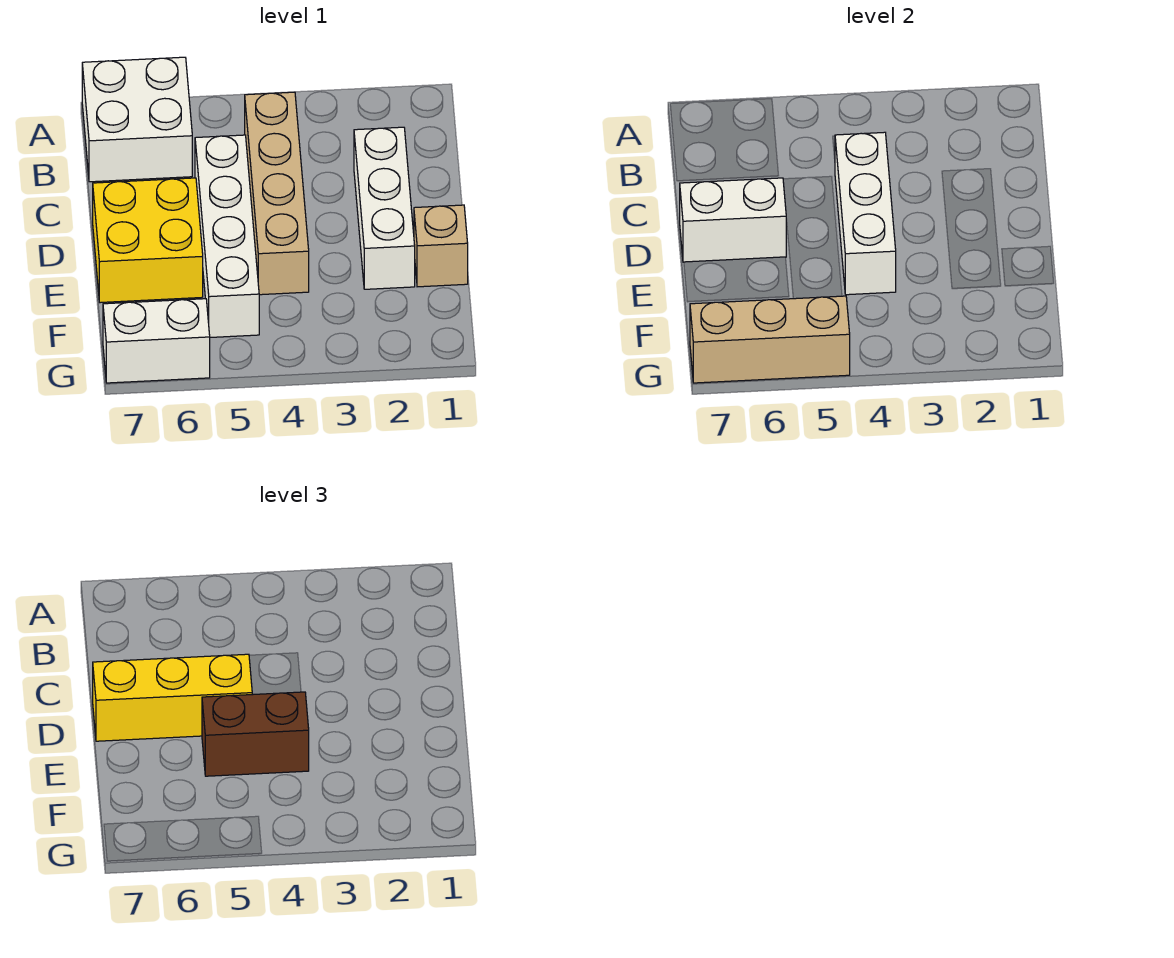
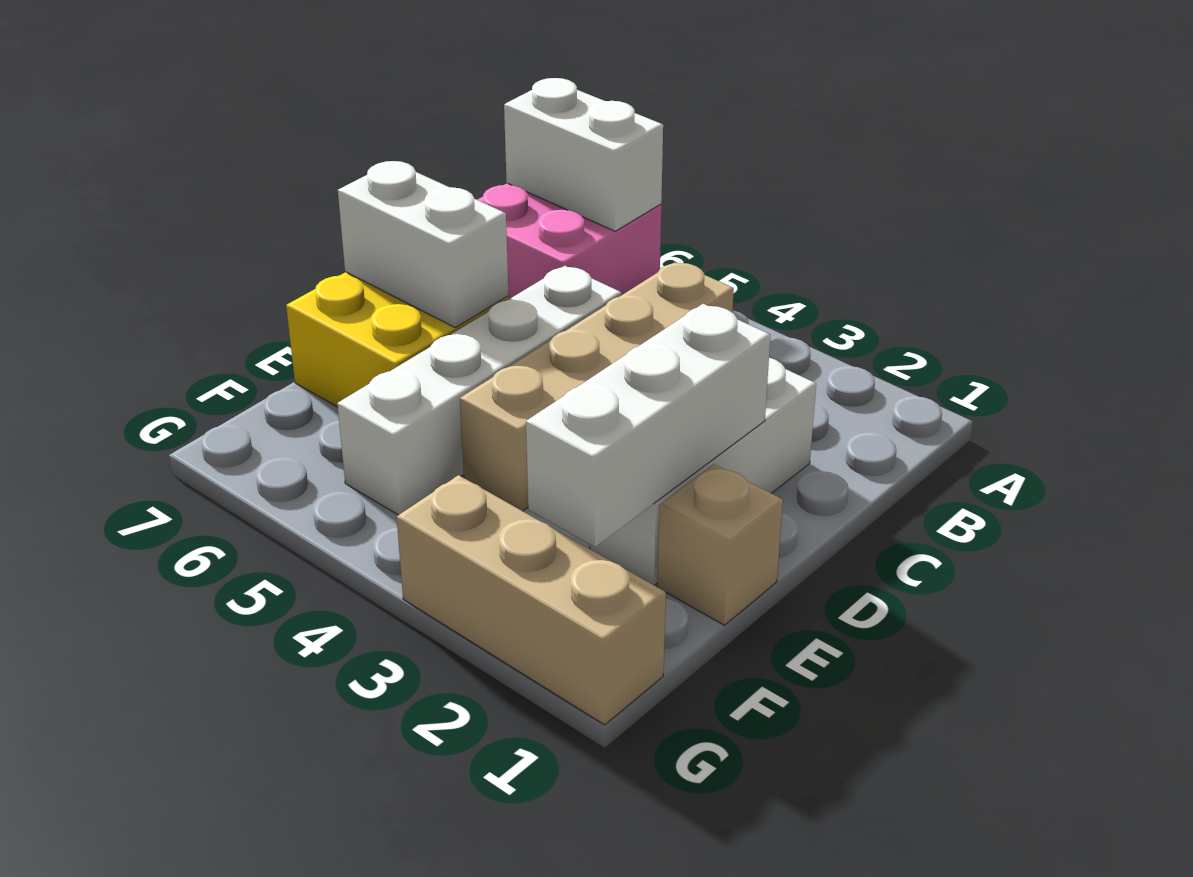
white brick A6:B7 level 1 -> pink brick A6:B7 level 1
white brick C4:E4 level 2 -> white brick D2:F2 level 2
yellow brick D5:D7 level 3 -> none
brown brick E4:E5 level 3 -> none
tan brick G5:G7 level 2 -> tan brick G1:G3 level 1
white brick G6:G7 level 1 -> white brick A6:A7 level 2

